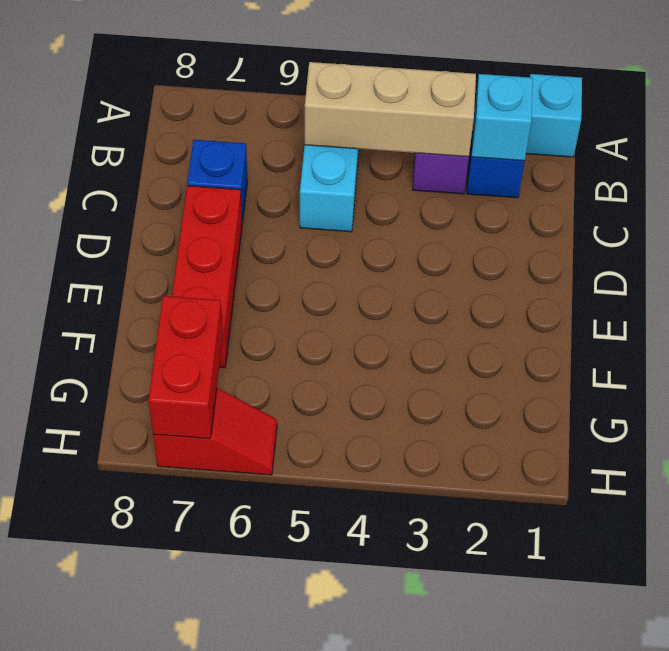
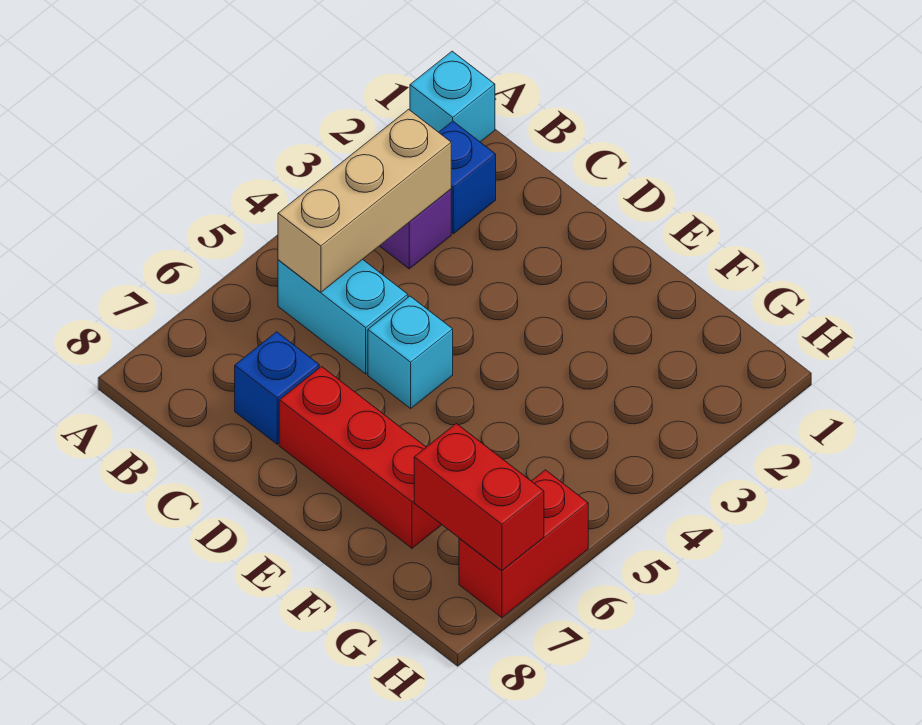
cyan brick B2 level 2 -> cyan brick D5 level 1
red slope H6:H7 level 1 top 7 -> red brick H6:H7 level 1

